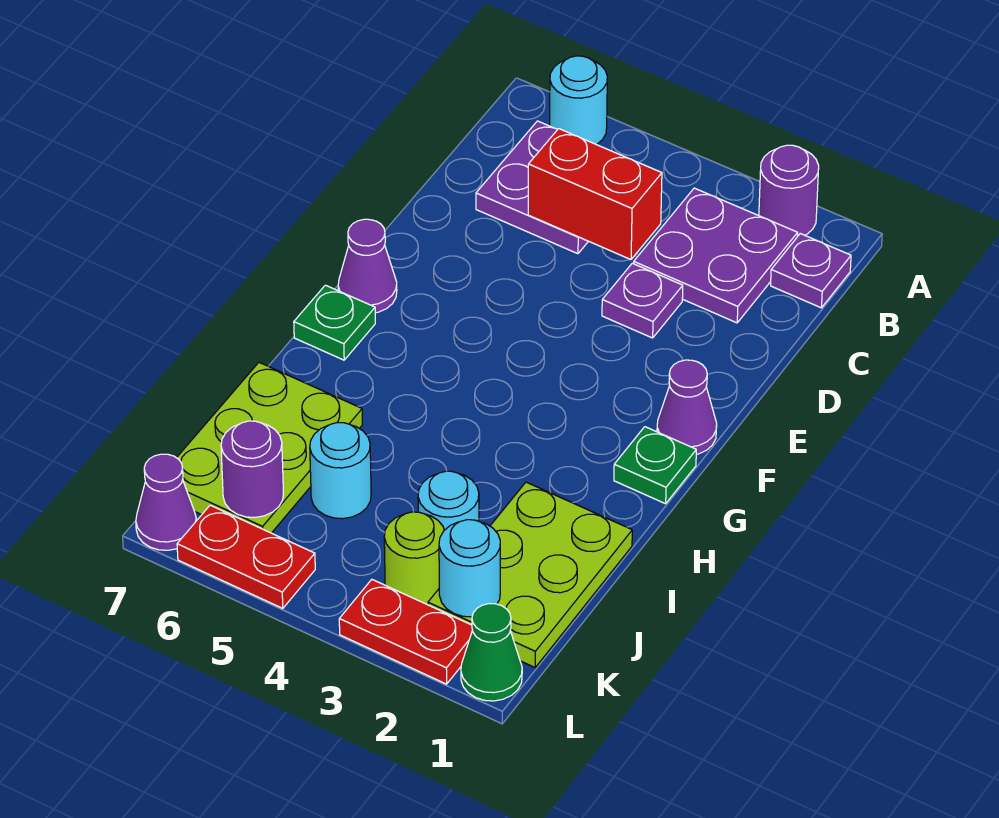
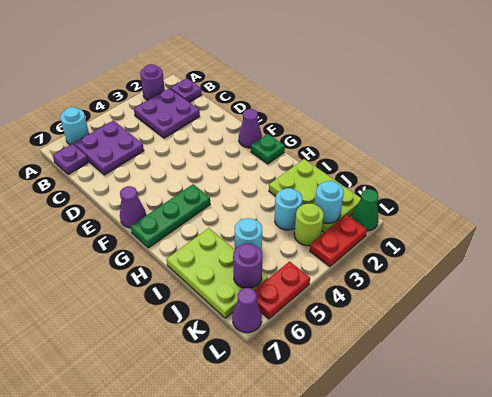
red brick C4:C5 level 2 -> none
purple plate D3 level 1 -> purple plate B7 level 1
green plate G7 level 1 -> green plate G5:G7 level 1

